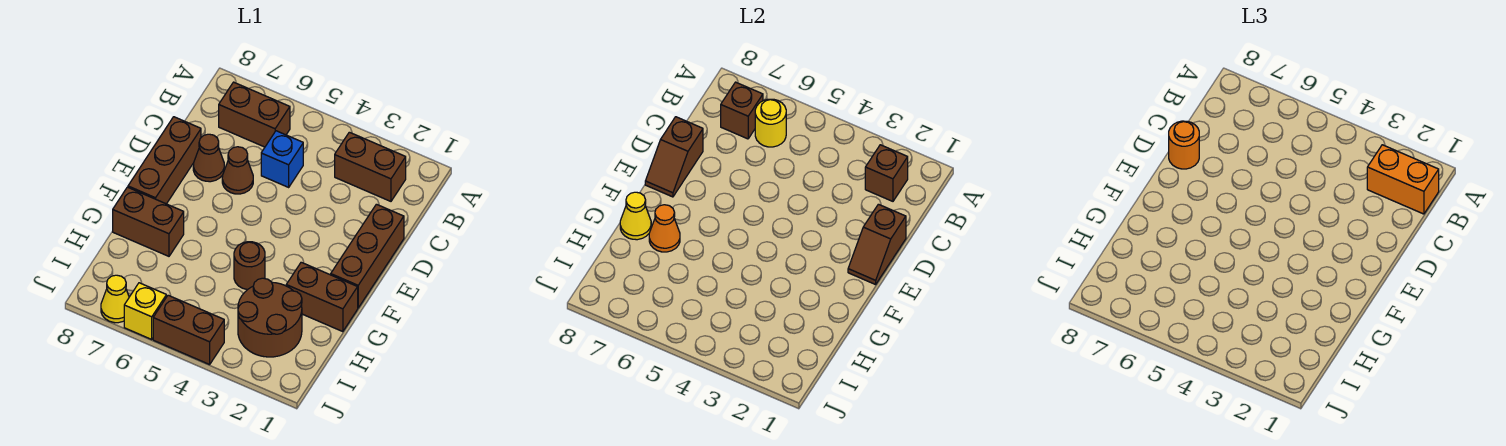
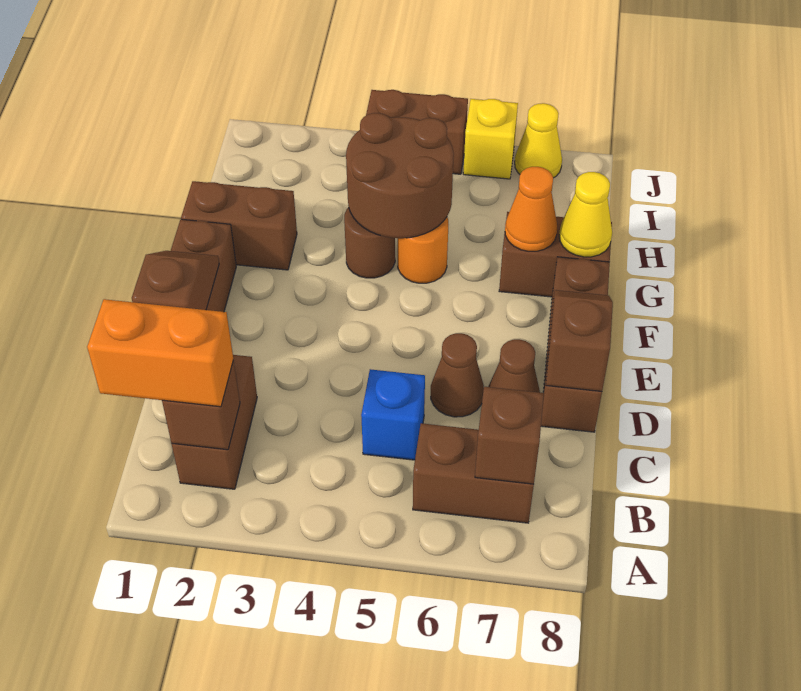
brown brick B2:B3 level 1 -> brown brick B2:C2 level 1
yellow round brick B6 level 2 -> none
orange round brick D8 level 3 -> orange round brick G5 level 1
brown round brick H2:I3 level 1 -> brown round brick G4:H5 level 2

